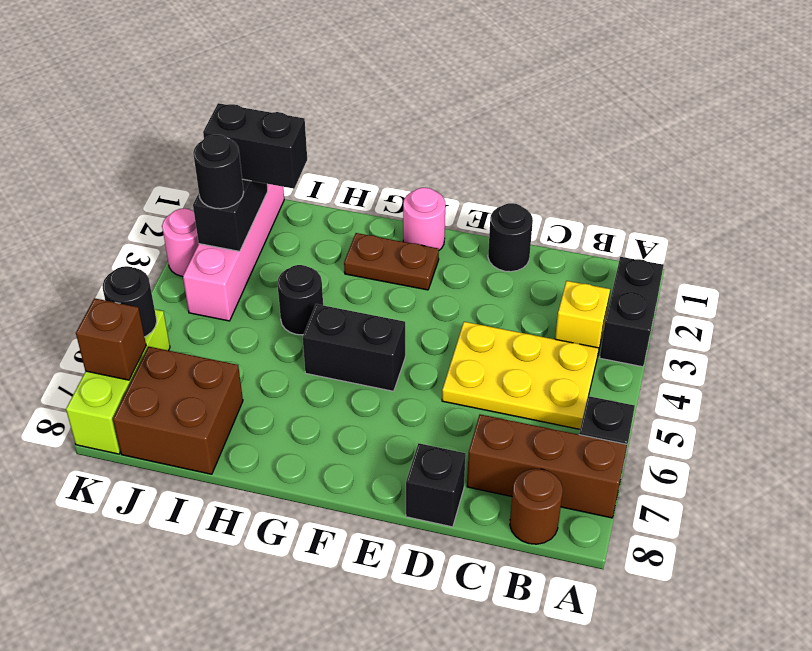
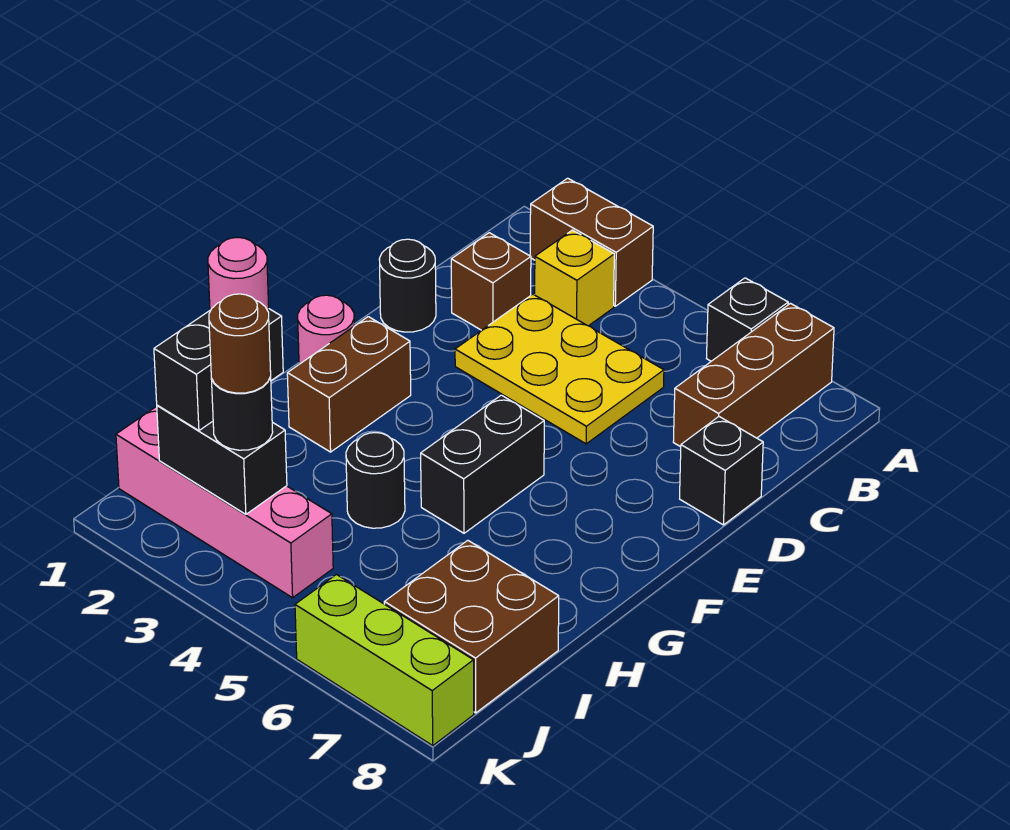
black brick A2:A3 level 1 -> brown brick A2:A3 level 1
yellow plate B4:D5 level 1 -> yellow plate C3:D5 level 1
brown round brick B8 level 1 -> brown round brick J3 level 4
brown plate F2:G2 level 1 -> brown brick F2:G2 level 1
pink round brick K3 level 1 -> pink round brick I2 level 4
black round brick K6 level 2 -> none
brown brick K7 level 2 -> brown brick C2 level 1

